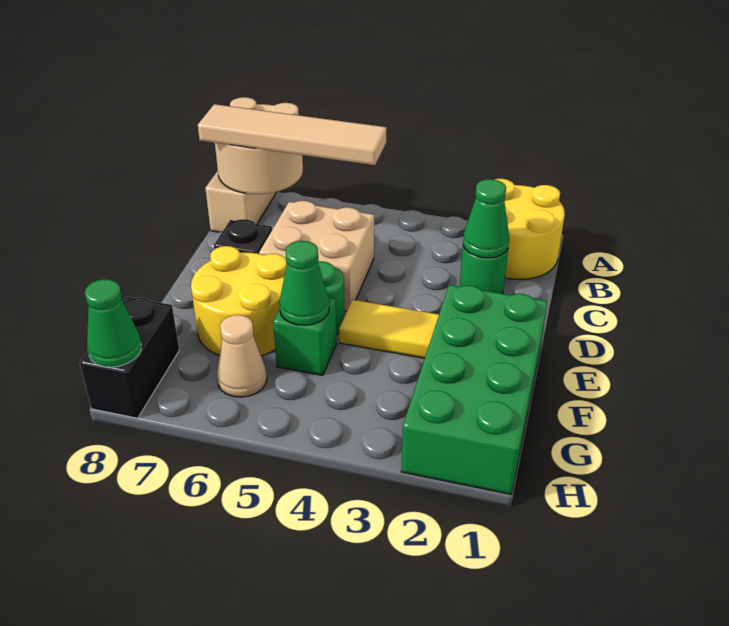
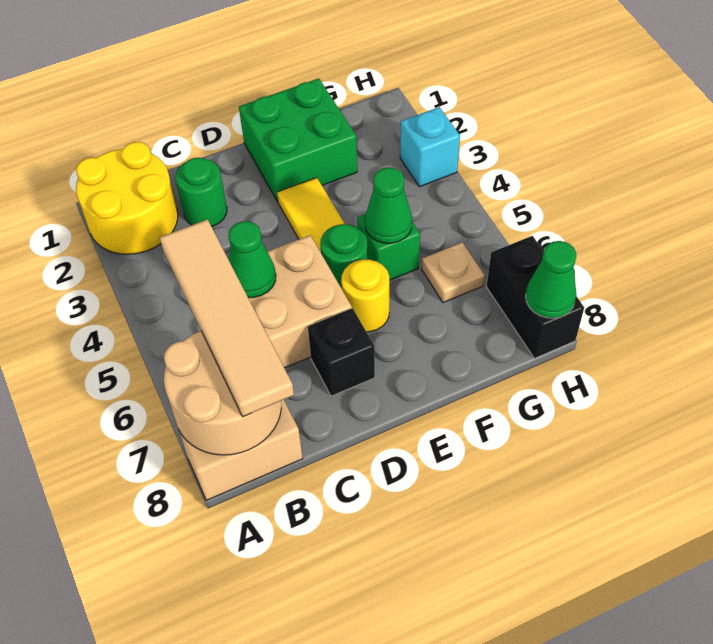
green cone C2 level 2 -> green cone C5 level 2
green brick E1:H2 level 1 -> green brick E1:F2 level 1
yellow round brick E6:F7 level 1 -> yellow round brick E6 level 1
tan cone G6 level 1 -> tan plate G6 level 1
black brick G8:H8 level 1 -> black brick H7:H8 level 1
none -> cyan brick H3 level 1

